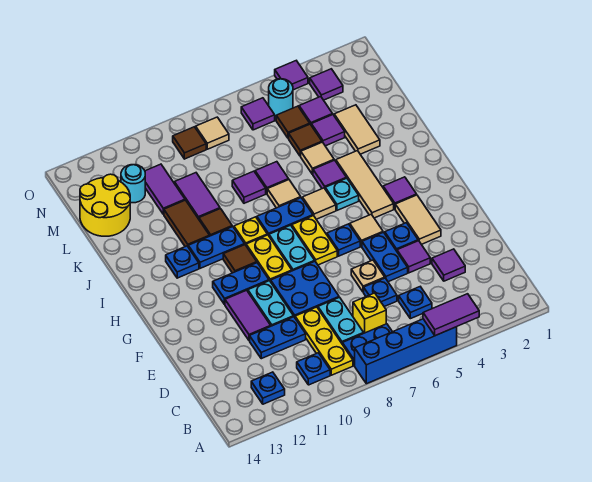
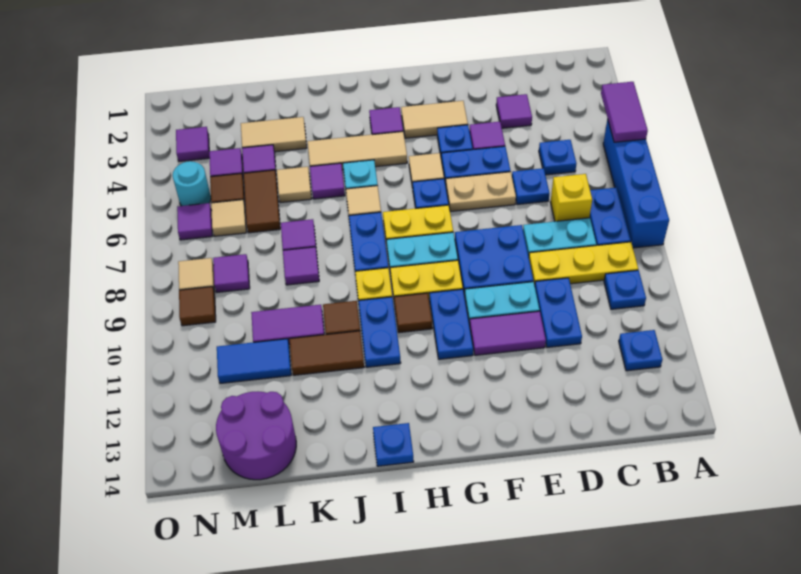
tan plate E6 level 1 -> tan plate E6:F6 level 1
blue plate I12 level 1 -> blue plate I14 level 1
tan tile J7 level 1 -> tan tile M6 level 1
brown tile L5 level 1 -> brown tile L5:L6 level 1
purple tile L11:M11 level 1 -> blue tile L11:M11 level 1
yellow round brick L13:M14 level 1 -> purple round brick L13:M14 level 1
cyan round brick M12 level 1 -> none
purple tile O4 level 1 -> purple tile M8 level 1

